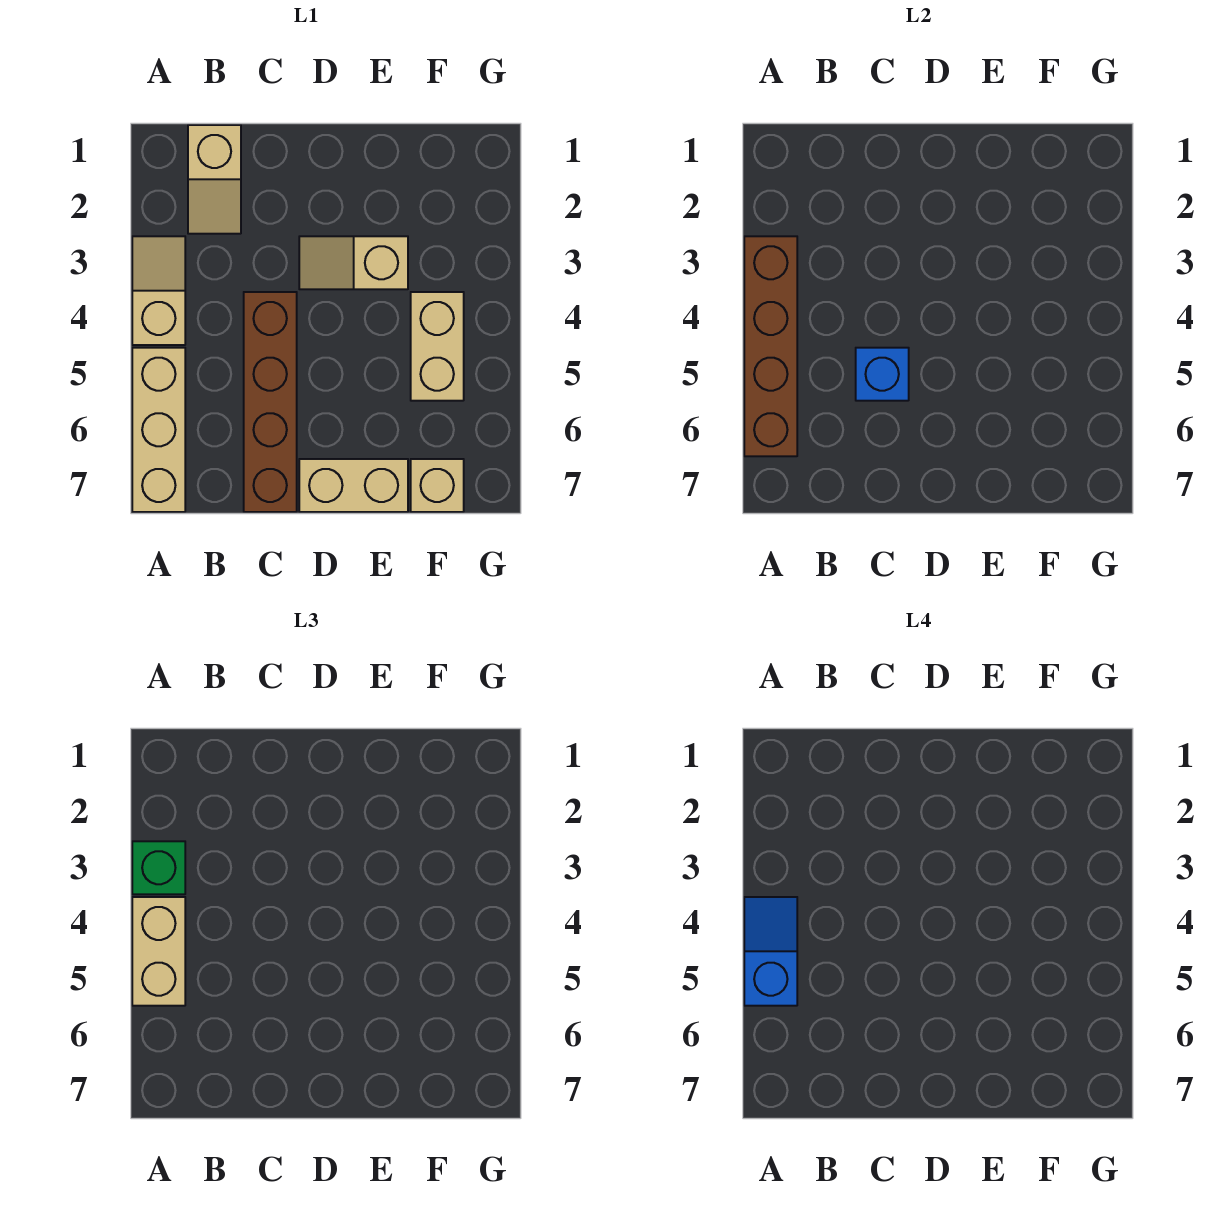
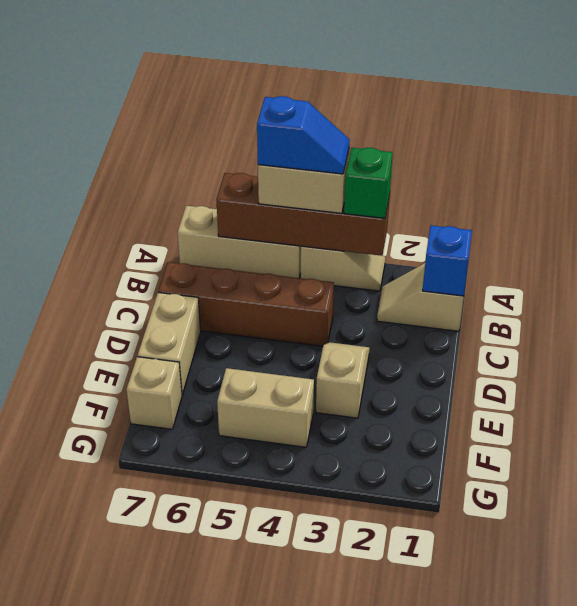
blue brick C5 level 2 -> blue brick B1 level 2

